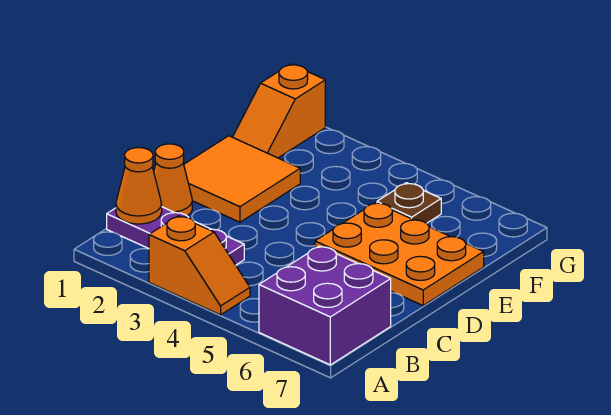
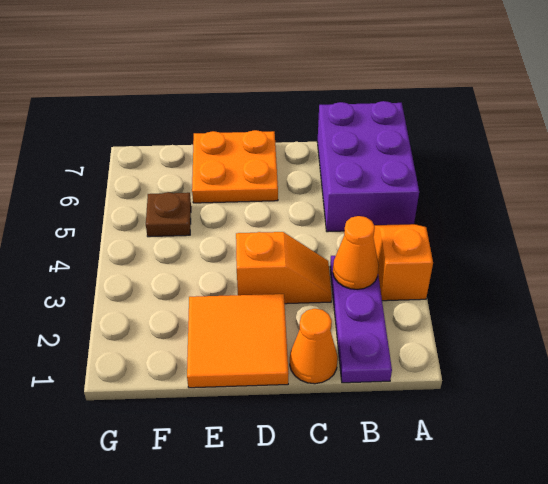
purple brick A6:B7 level 1 -> purple brick A5:B7 level 1
orange cone B1 level 2 -> orange cone B3 level 2
orange plate D5:E7 level 1 -> orange plate D6:E7 level 1
orange slope F1:G1 level 1 top G -> orange slope C3:D3 level 1 top D

